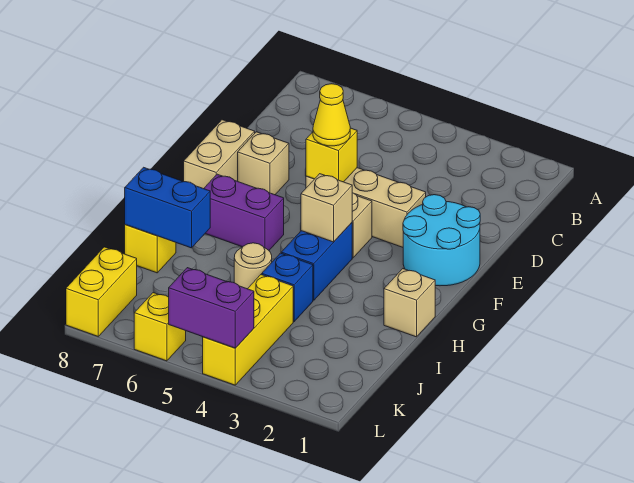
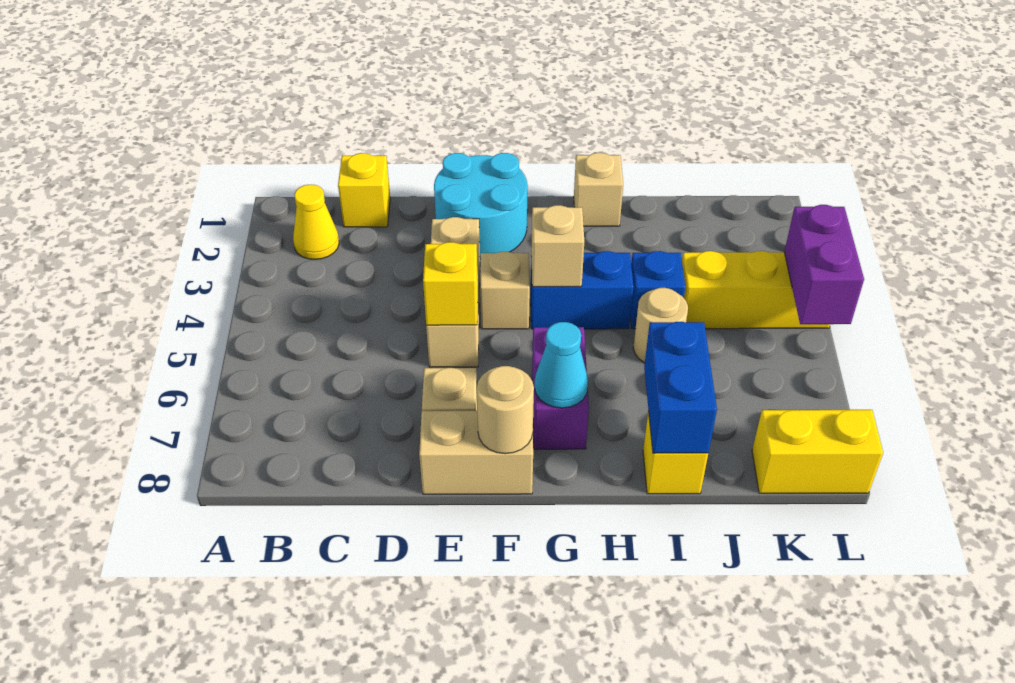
yellow cone E5 level 3 -> yellow cone B2 level 1
none -> tan round brick F8 level 2
none -> cyan cone G7 level 2
yellow brick L6 level 1 -> yellow brick C1 level 1

